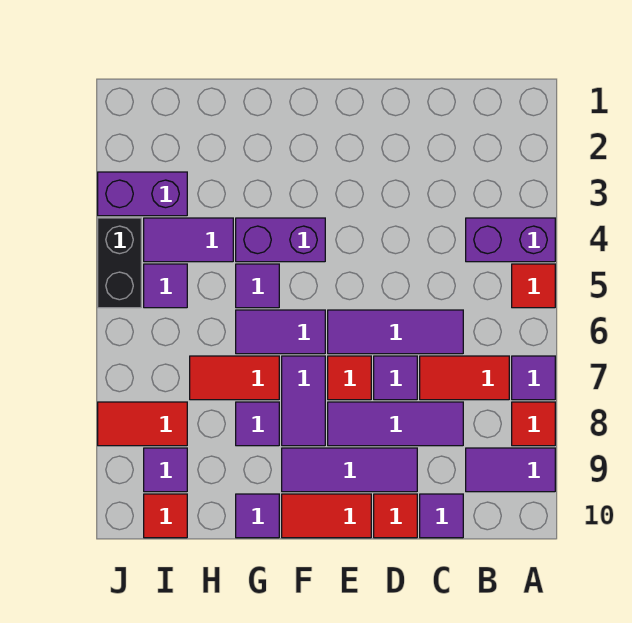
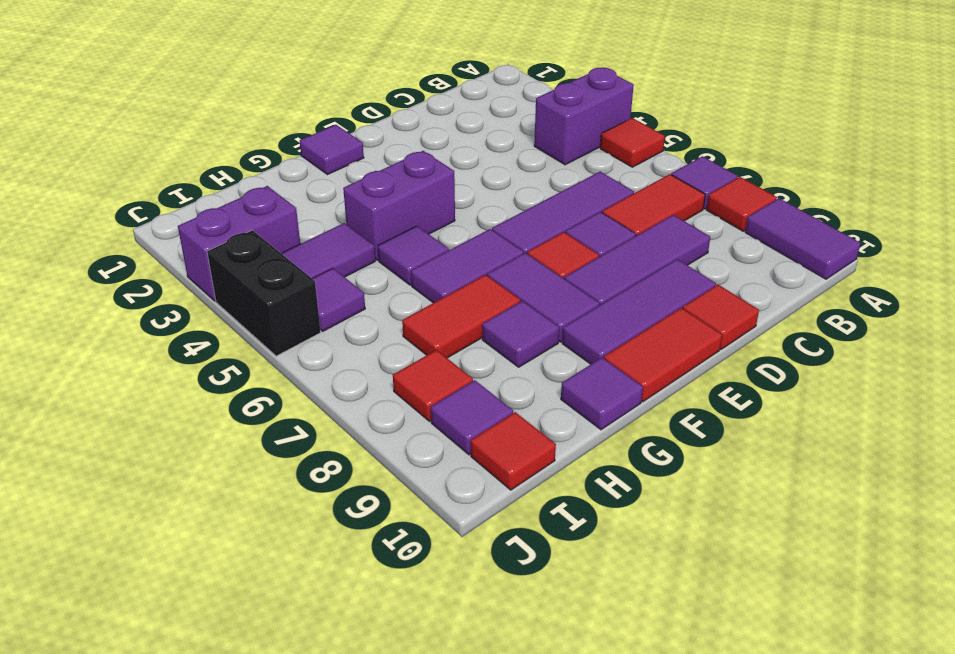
purple tile A9:B9 level 1 -> purple tile A9:A10 level 1
purple tile C10 level 1 -> purple tile F1 level 1
red tile I8:J8 level 1 -> red tile I8 level 1

